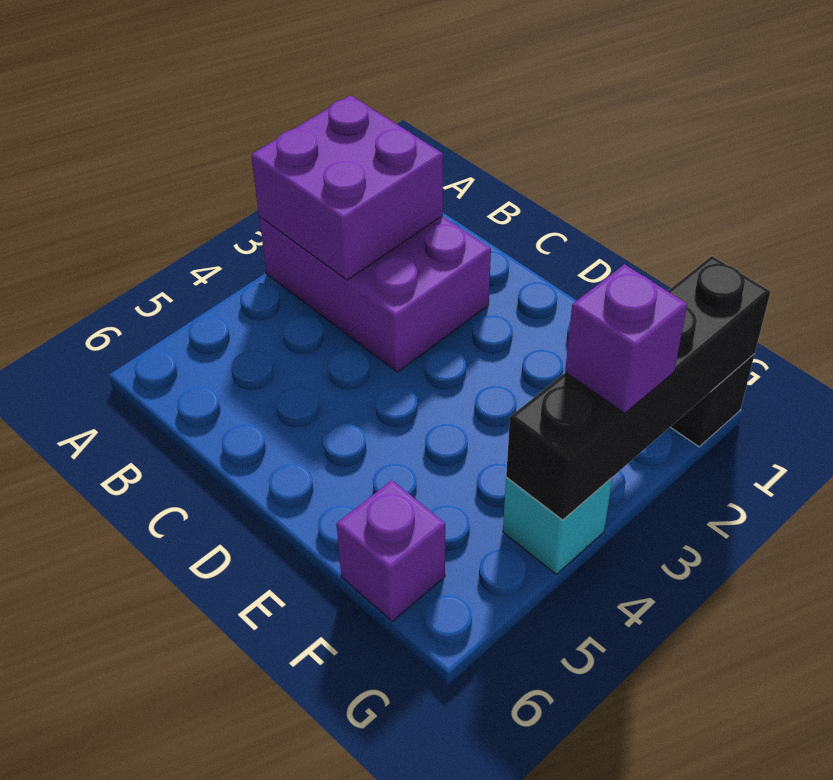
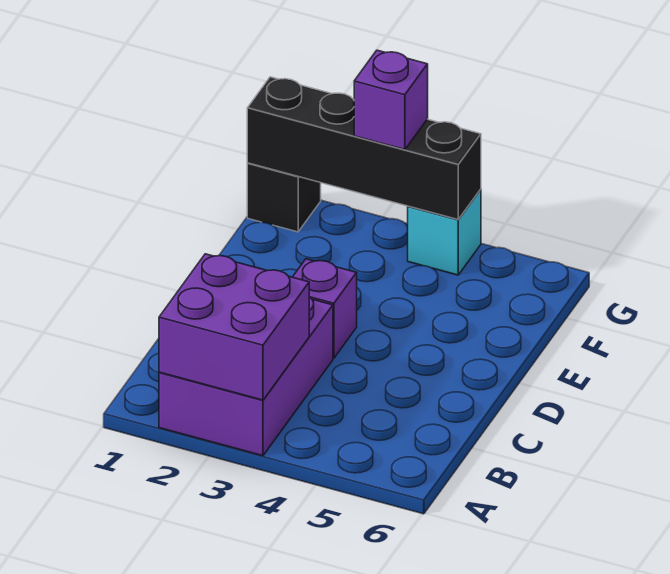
purple brick F6 level 1 -> purple brick D3 level 1

